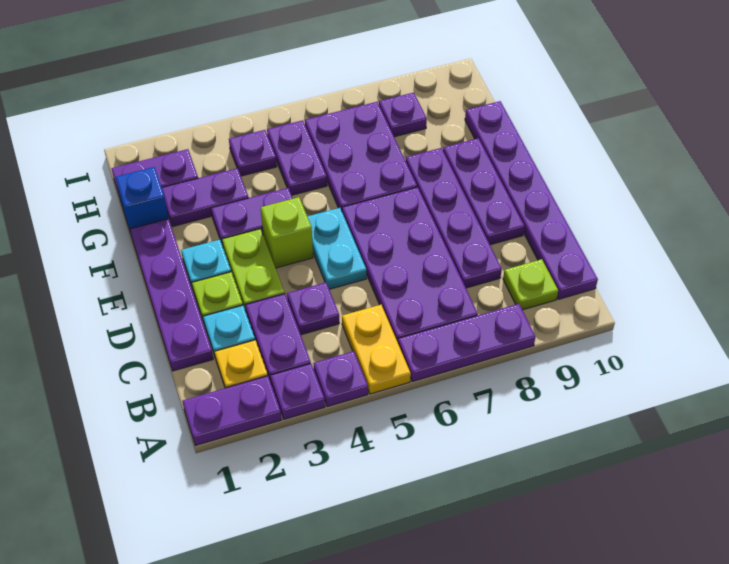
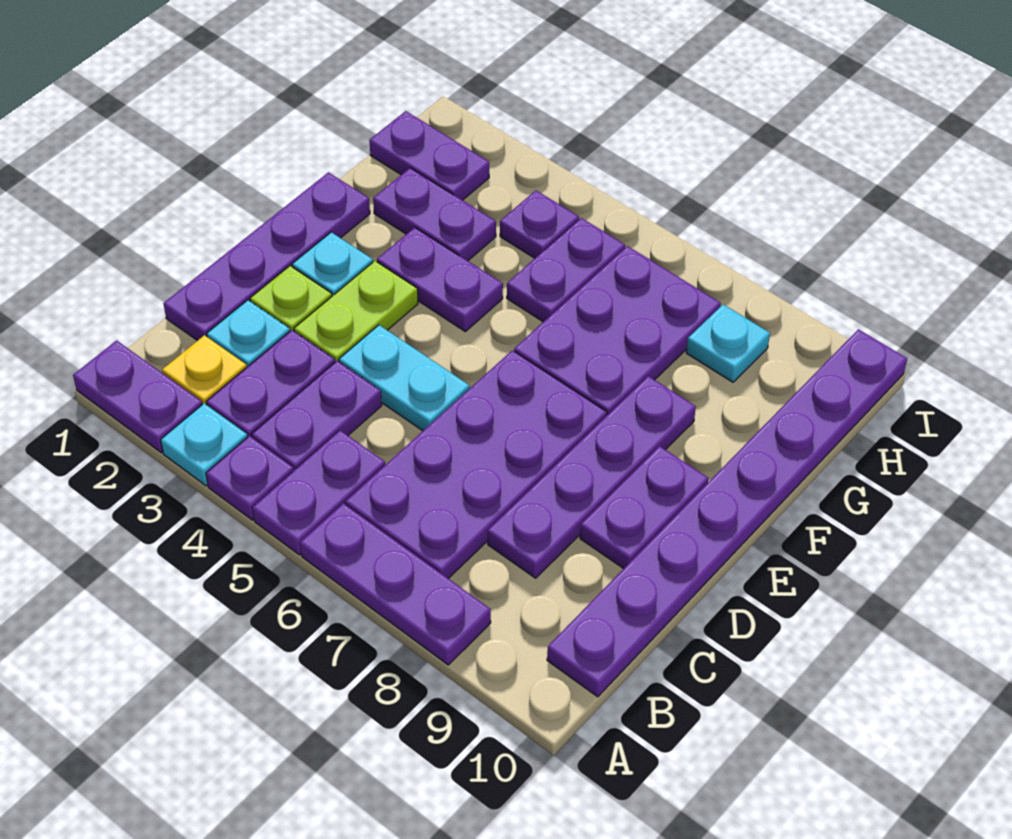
purple plate A3 level 1 -> cyan plate A3 level 1
yellow plate A5:B5 level 1 -> purple plate A5:B5 level 1
lime plate B9 level 1 -> none
purple plate B10:G10 level 1 -> purple plate B10:I10 level 1
purple plate C4 level 1 -> purple plate B4:C4 level 1
cyan plate D5:E5 level 1 -> cyan plate D4:D5 level 1
purple plate D9:F9 level 1 -> purple plate D9:E9 level 1
lime brick E4 level 1 -> none
blue brick G1 level 1 -> none
purple plate H8 level 1 -> cyan plate H8 level 1

